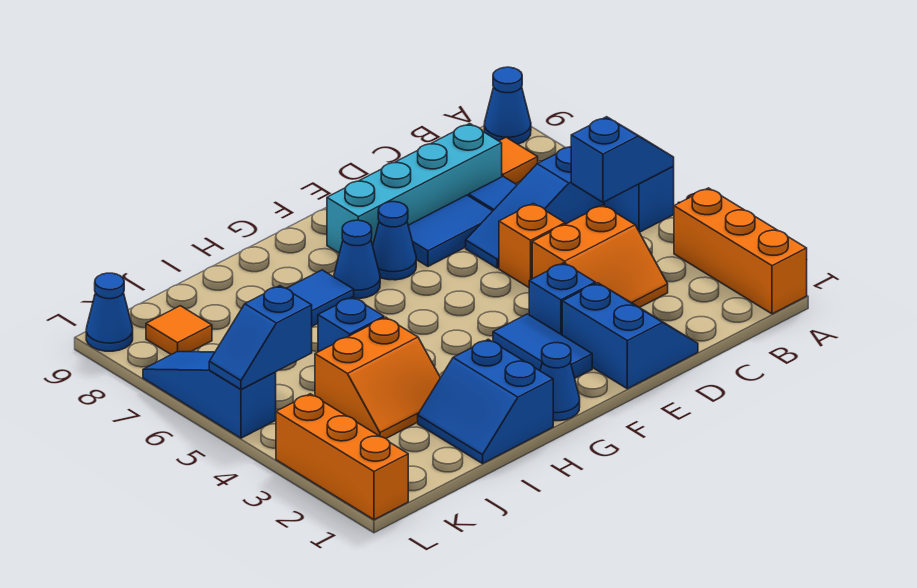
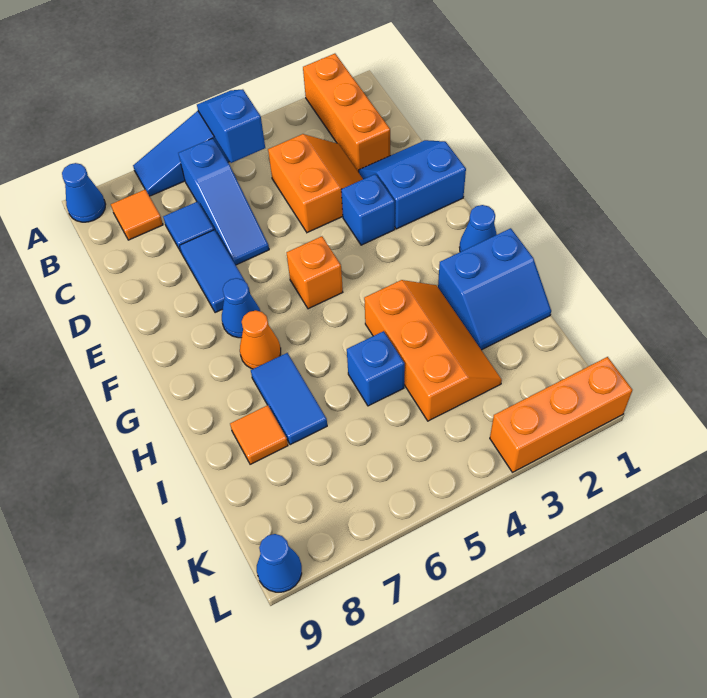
orange brick A1:A3 level 1 -> orange brick A2:C2 level 1
cyan brick C8:F8 level 1 -> none
orange brick D5 level 1 -> orange brick F5 level 1
blue tile F2:F3 level 1 -> none
blue cone G7 level 1 -> orange cone G7 level 1
orange slope I3:J4 level 1 top 4 -> orange slope H3:J4 level 1 top 4
blue slope K5:L5 level 2 top K -> none
orange tile K8 level 1 -> orange tile I8 level 1
blue slope L5:L7 level 1 top 5 -> none

